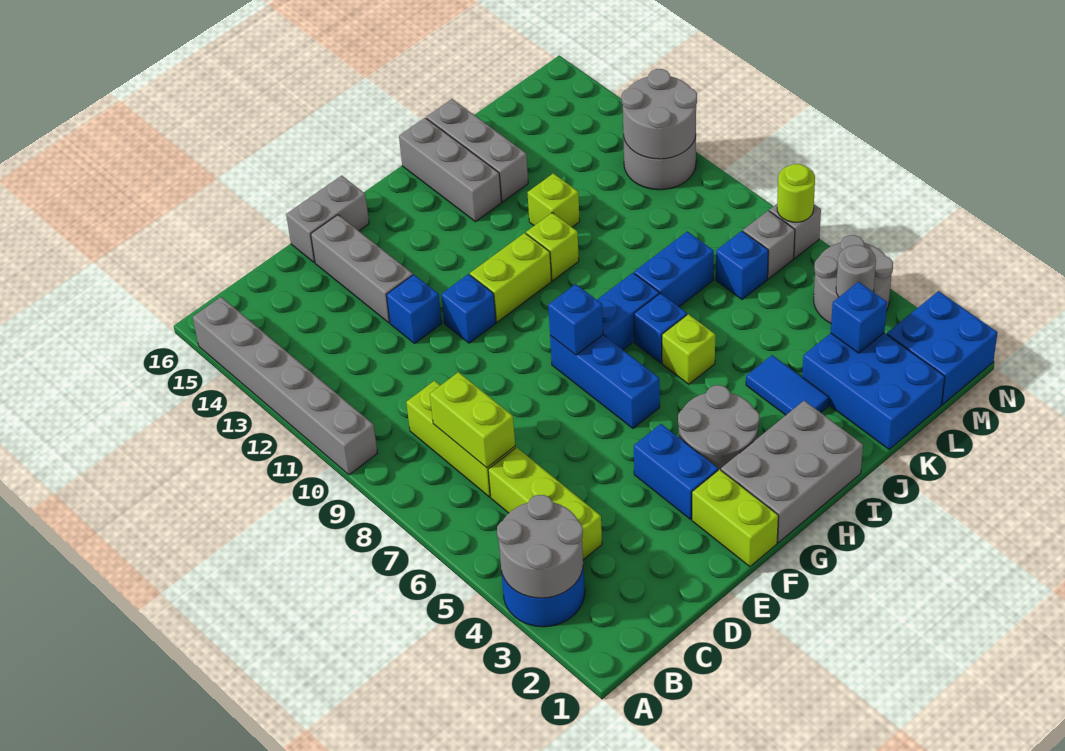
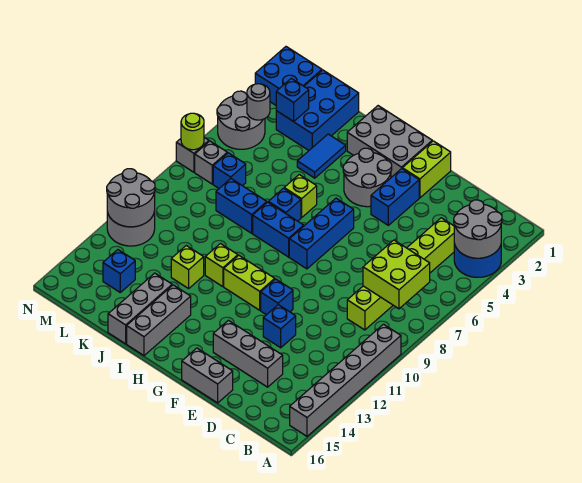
lime brick C7:C8 level 2 -> lime brick B7:C8 level 2
grey brick E13:E15 level 1 -> grey brick D14:F14 level 1
blue brick G8 level 2 -> blue brick L14 level 1

